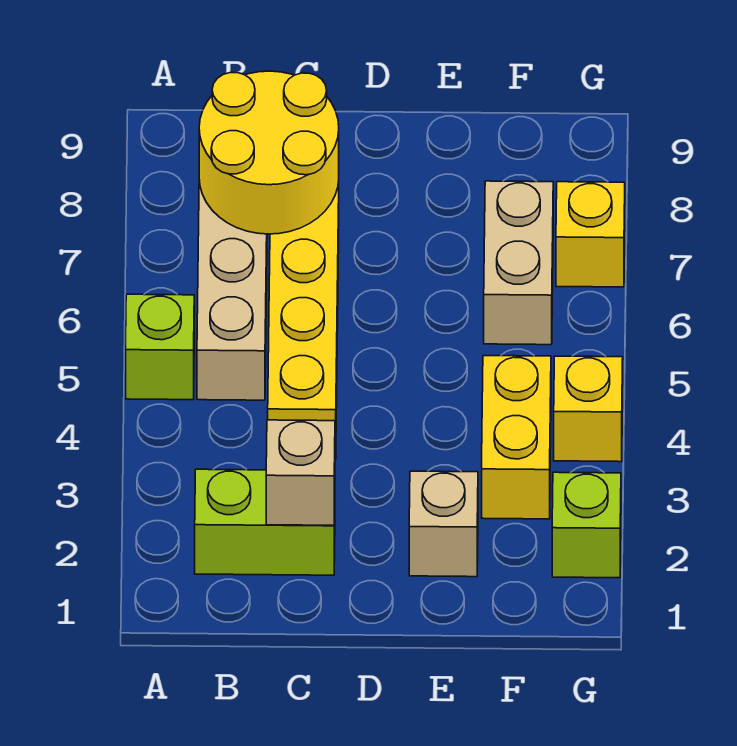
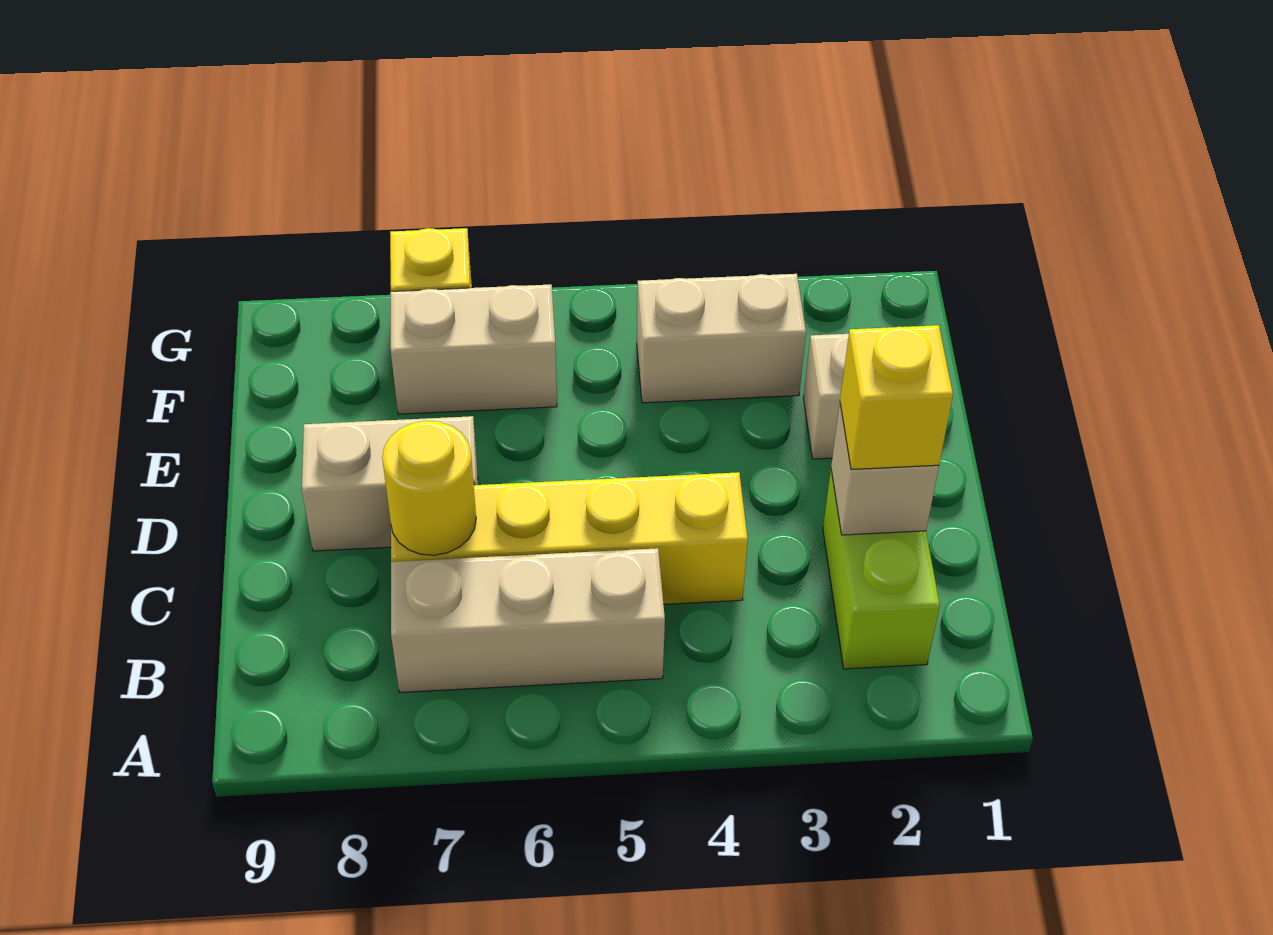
lime brick A5 level 1 -> none
yellow round brick B7:C8 level 2 -> yellow round brick C7 level 2
none -> tan brick D7:D8 level 1
yellow brick F3:F4 level 1 -> tan brick F3:F4 level 1
lime brick G2 level 1 -> none
yellow brick G4 level 1 -> yellow brick C2 level 3

